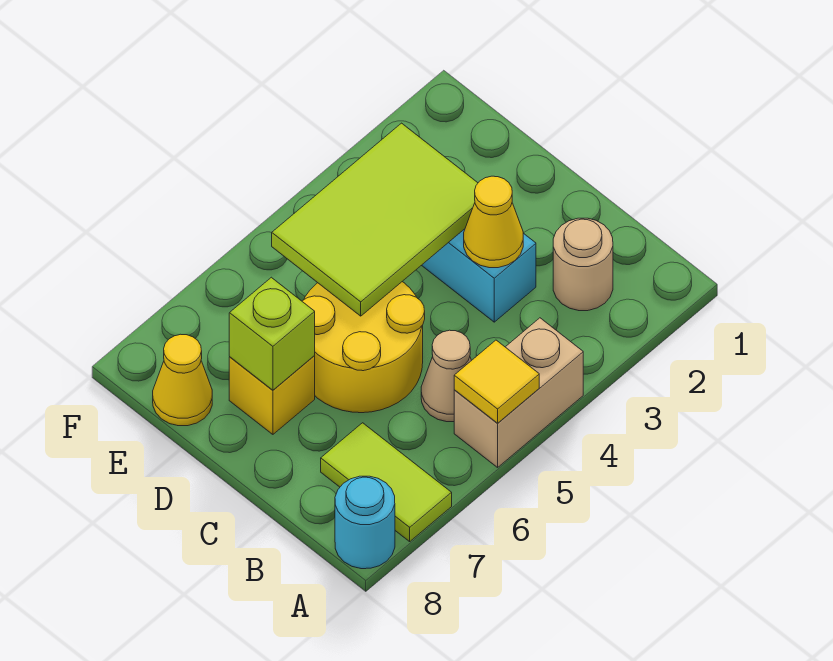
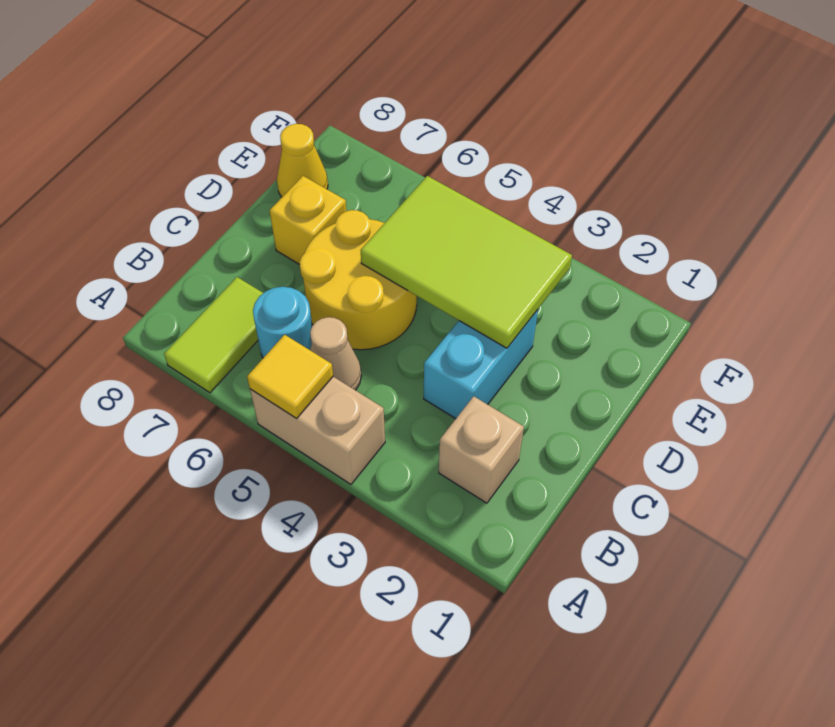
cyan round brick A8 level 1 -> cyan round brick B6 level 1
tan round brick B2 level 1 -> tan brick B2 level 1
yellow cone C3 level 2 -> none
lime brick D7 level 2 -> none

